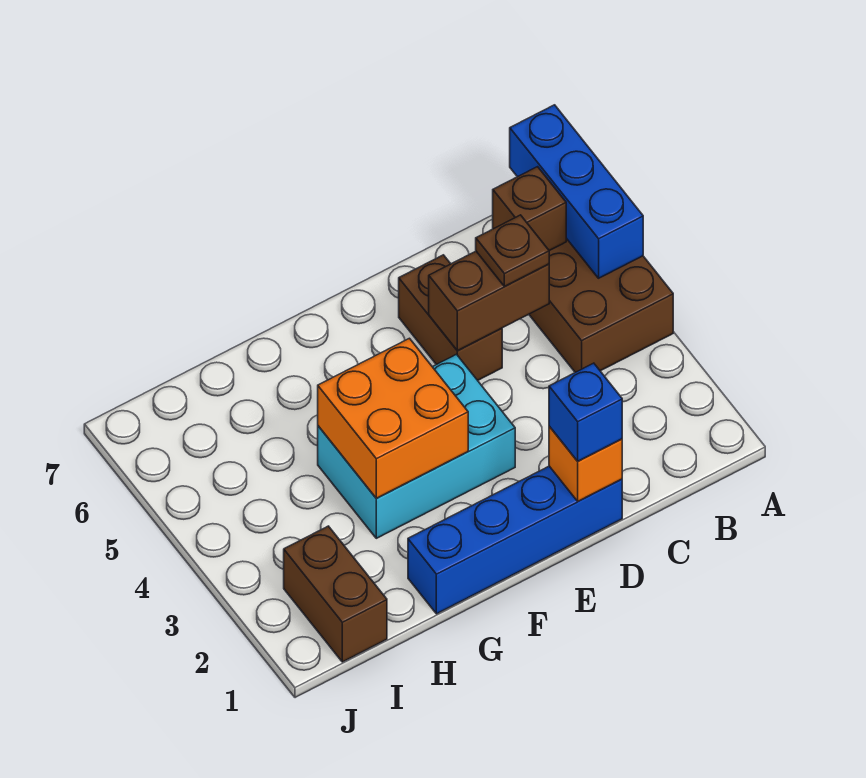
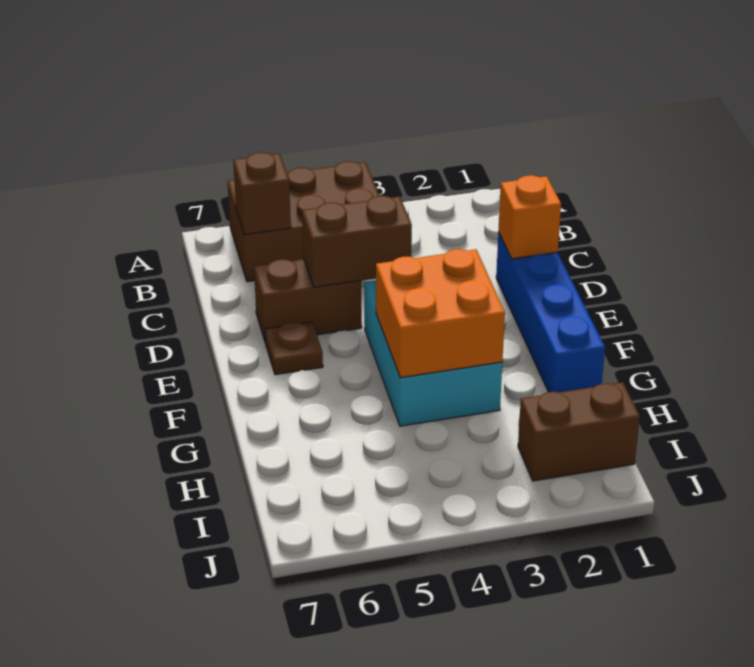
blue brick A5:A7 level 2 -> none
brown brick C5:D5 level 2 -> brown brick D4:D5 level 2
brown plate C5 level 3 -> brown plate E6 level 1
blue brick D1 level 3 -> none

